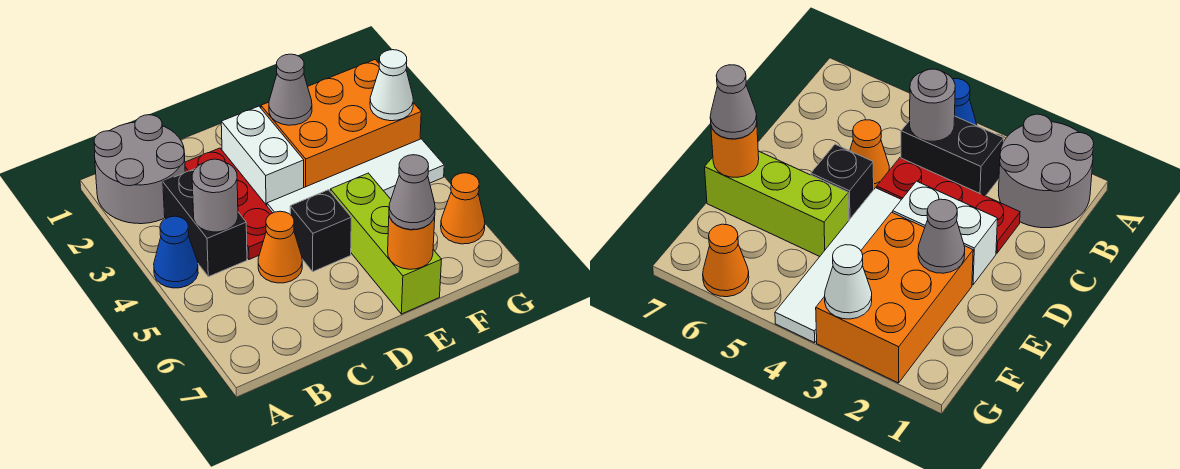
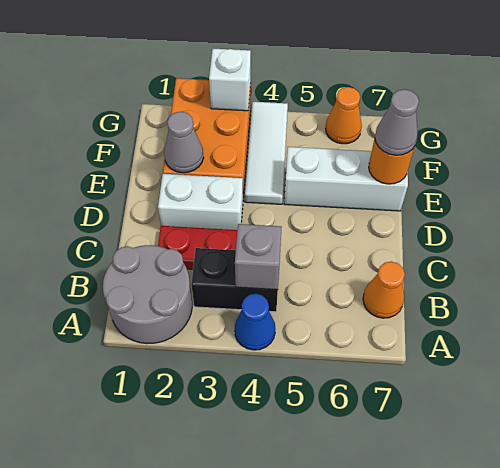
grey round brick B4 level 2 -> grey brick B4 level 2
orange cone C5 level 1 -> orange cone B7 level 1
white tile D4:G4 level 1 -> white tile E4:G4 level 1
black brick D5 level 1 -> none
lime brick E5:E7 level 1 -> white brick E5:E7 level 1
white cone G3 level 2 -> white brick G3 level 2

